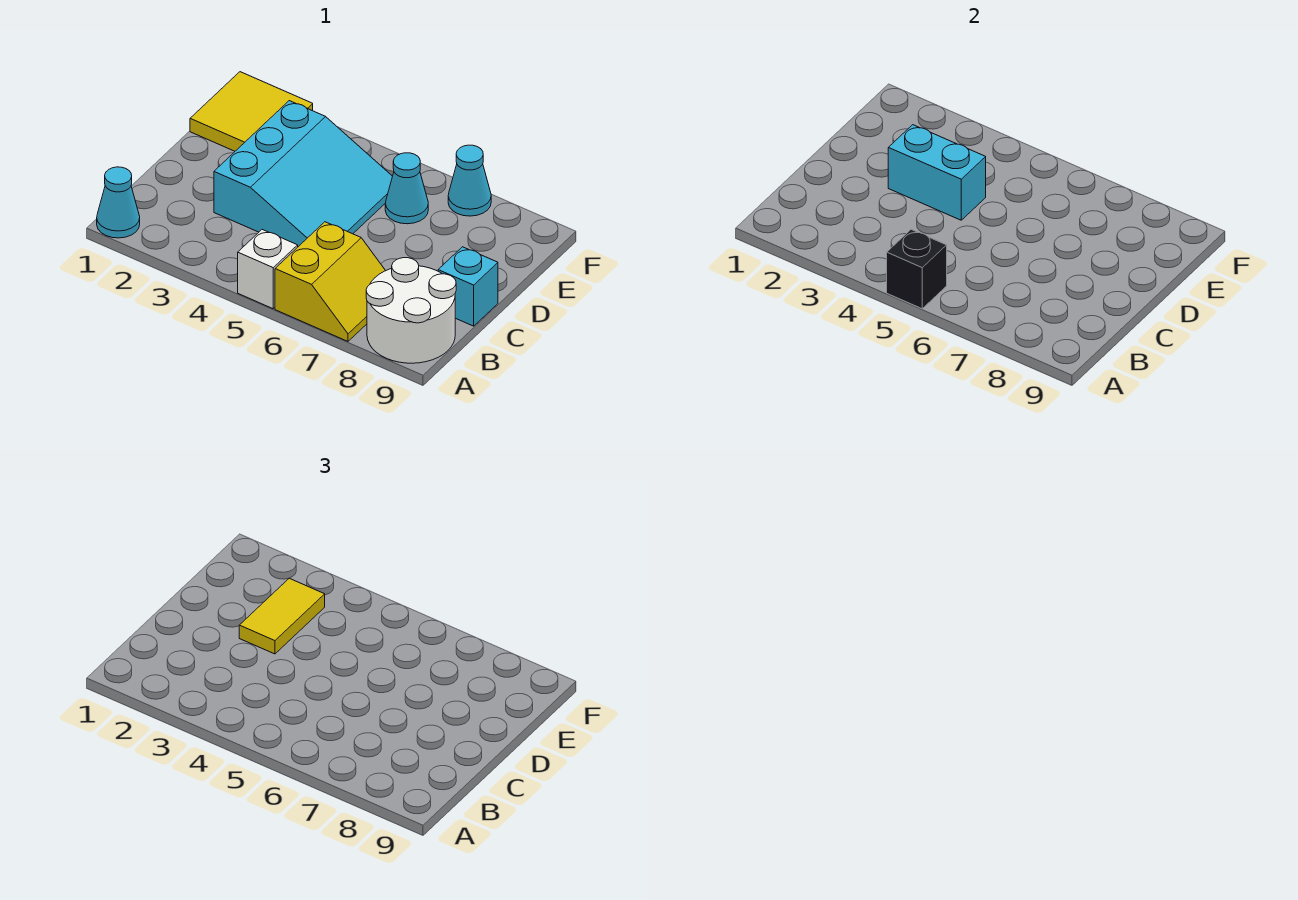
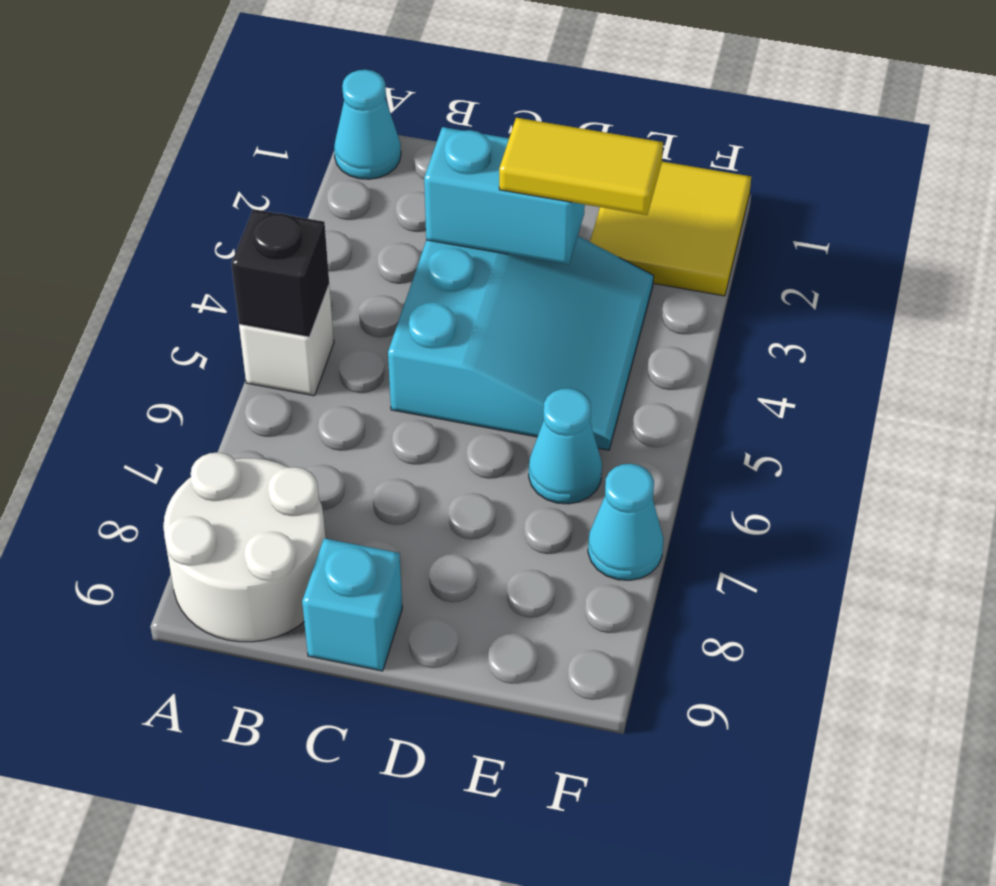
yellow slope A6:B7 level 1 top 6 -> none
cyan slope C3:E5 level 1 top 3 -> cyan slope C3:E5 level 1 top C
cyan brick D3:D4 level 2 -> cyan brick C3:D3 level 2

